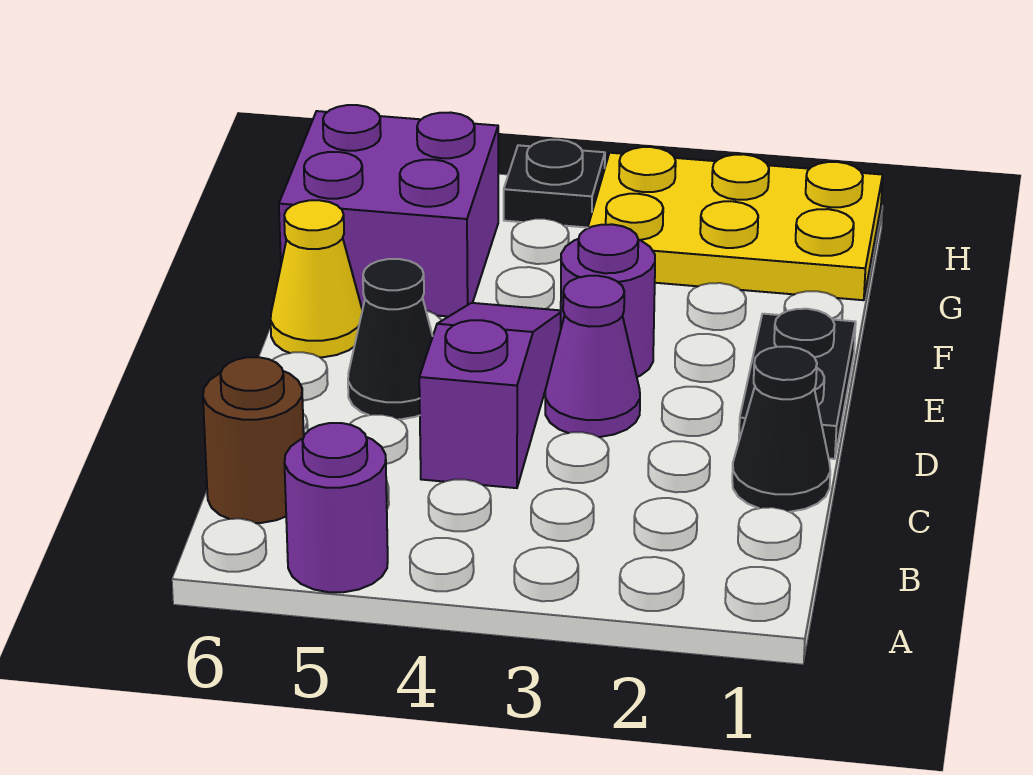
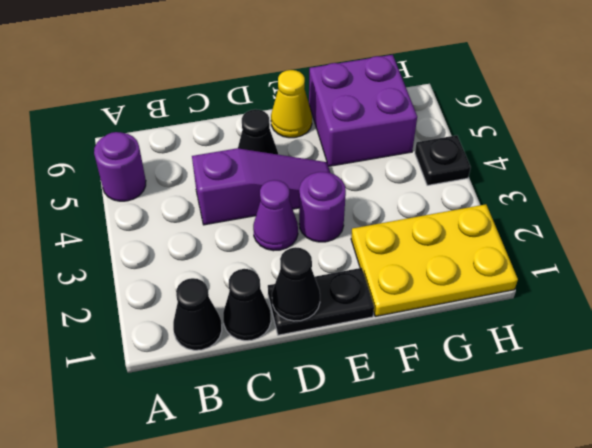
none -> black cone B1 level 1
brown round brick B6 level 1 -> none
none -> black cone D1 level 2
yellow plate G1:H3 level 1 -> yellow plate F1:H2 level 1

